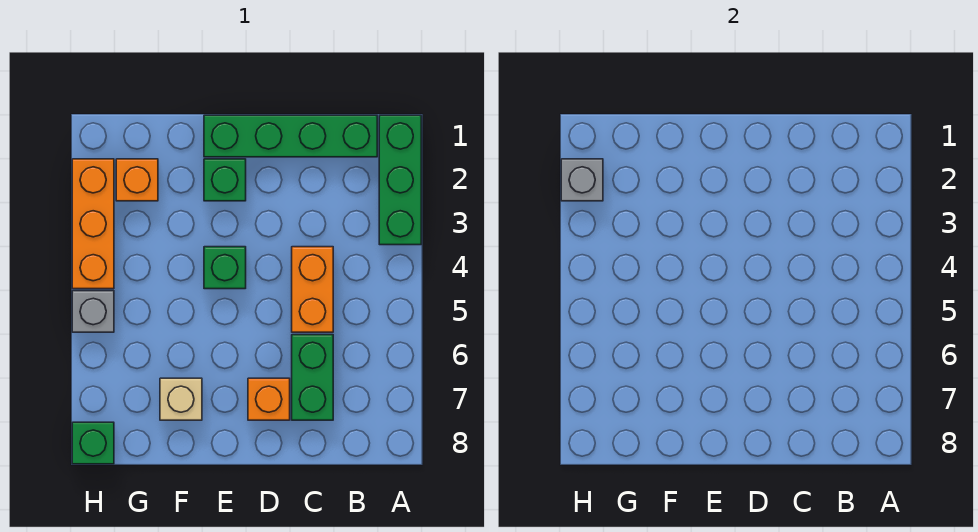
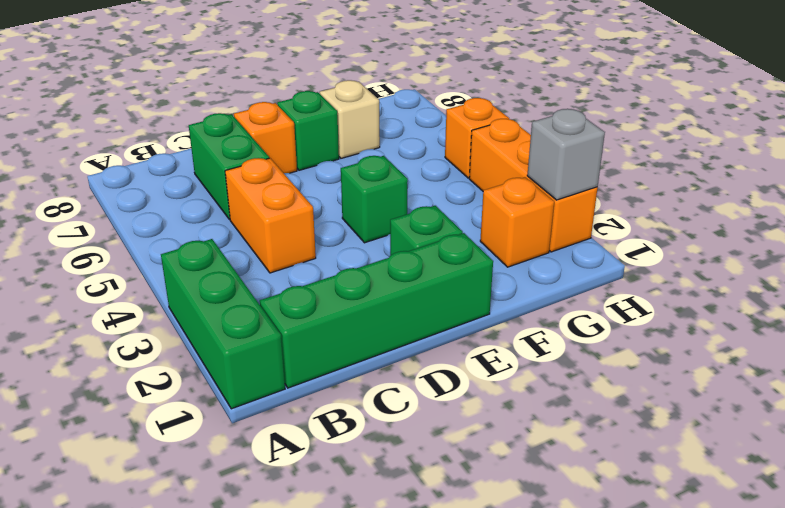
grey brick H5 level 1 -> orange brick H5 level 1
green brick H8 level 1 -> green brick E7 level 1

